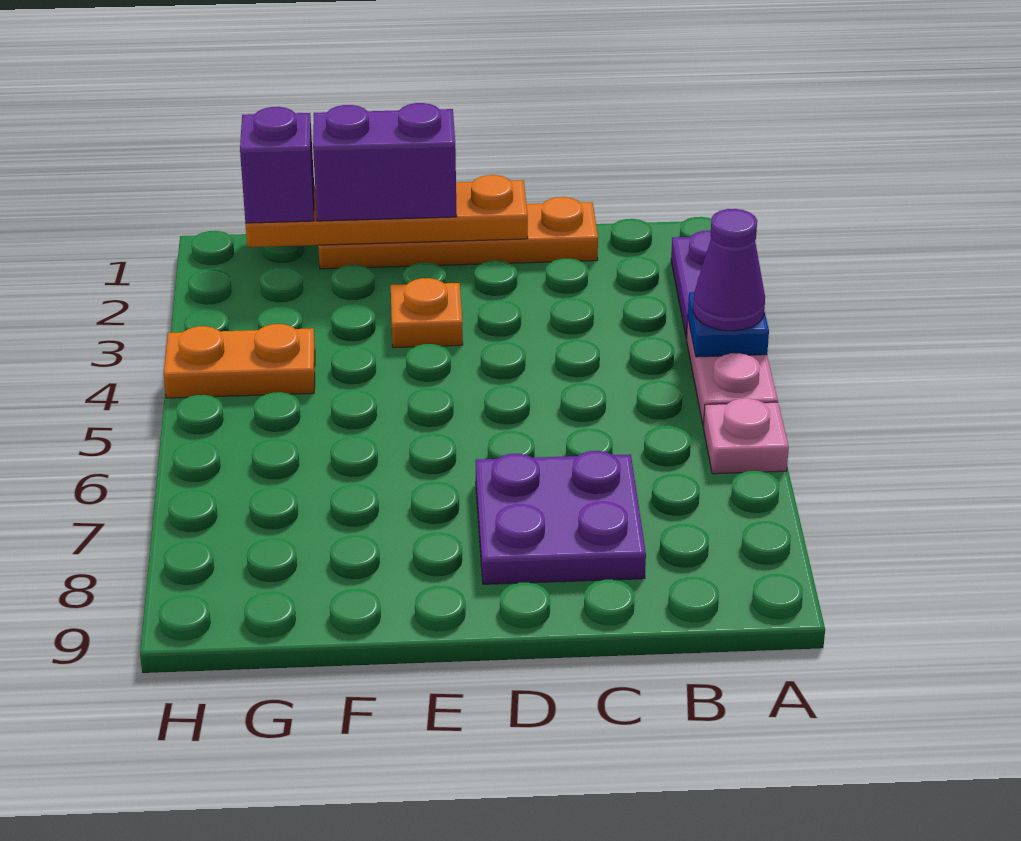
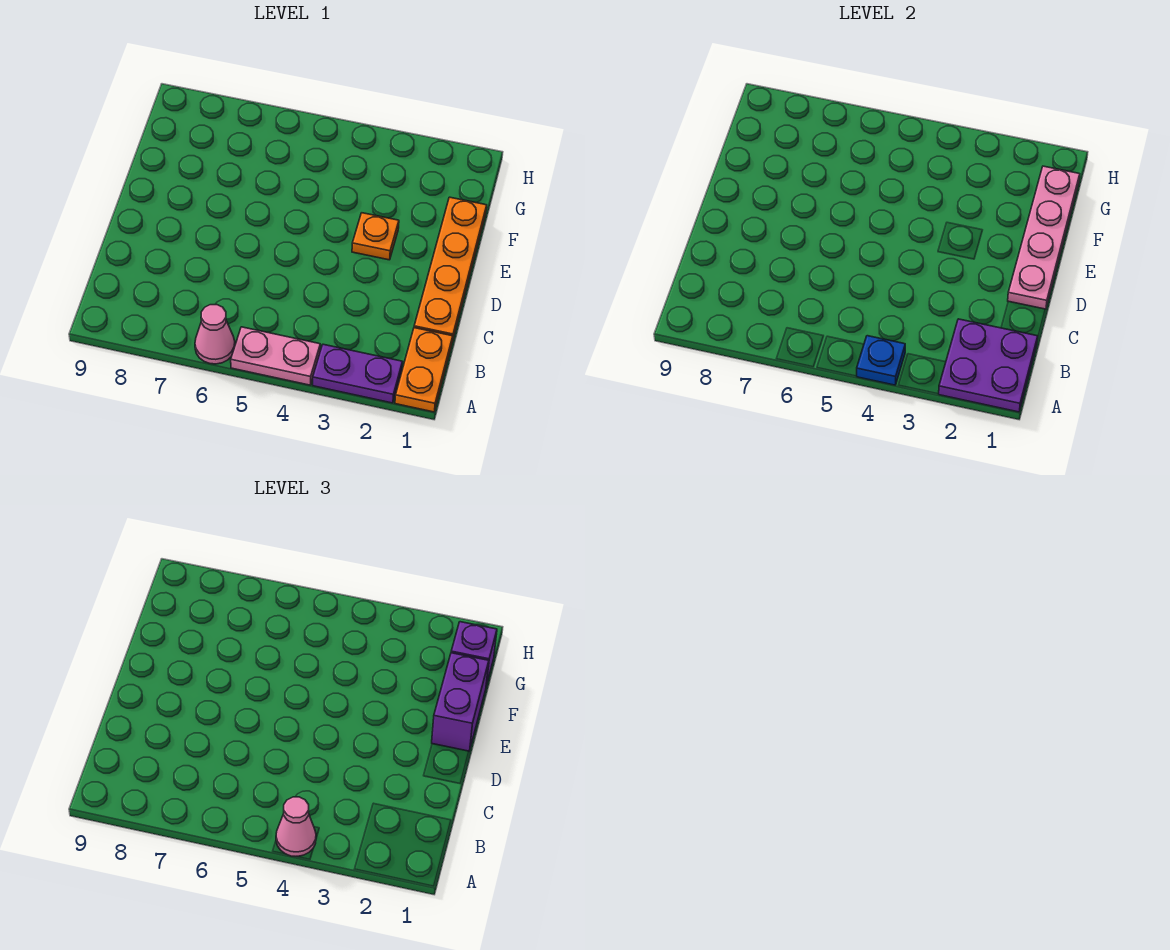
purple cone A4 level 3 -> pink cone A4 level 3
pink plate A6 level 1 -> pink cone A6 level 1
purple plate C7:D8 level 1 -> purple plate A1:B2 level 2
orange plate D1:G1 level 2 -> pink plate D1:G1 level 2
orange plate G4:H4 level 1 -> orange plate A1:B1 level 1

